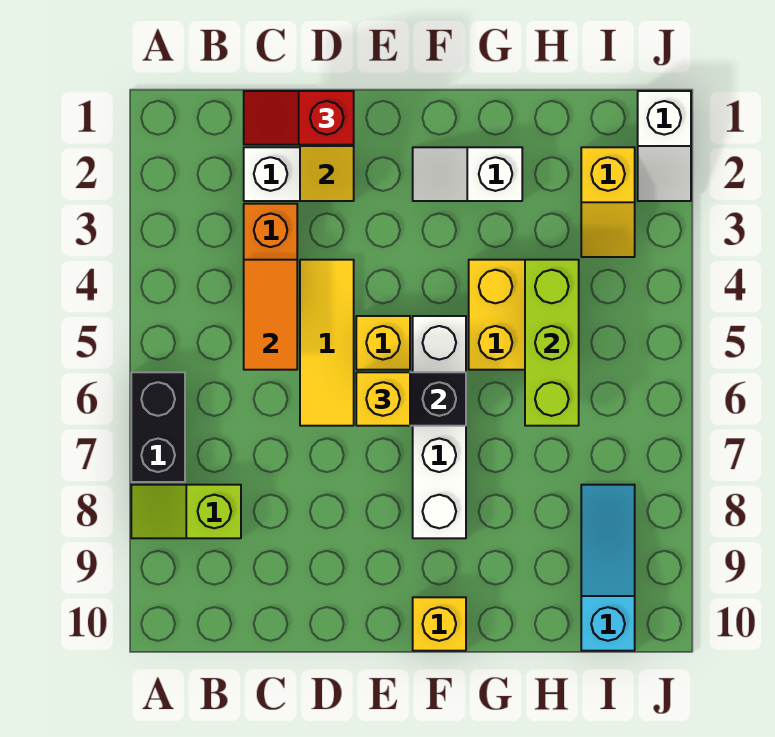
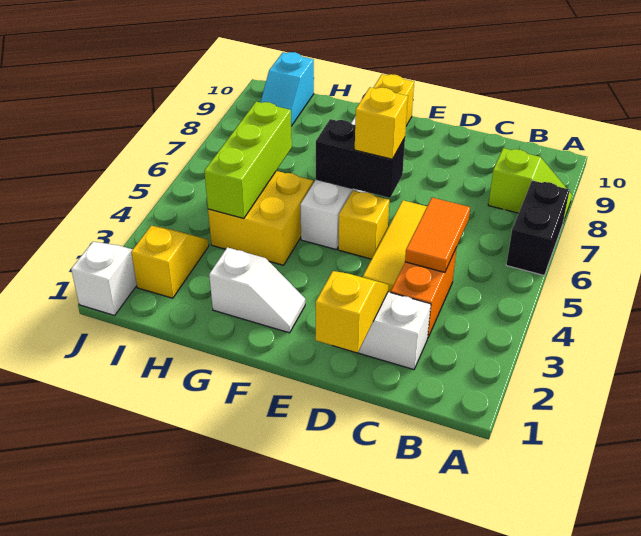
red slope C1:D1 level 3 top D -> none
cyan slope I8:I10 level 1 top 10 -> cyan slope I9:I10 level 1 top 10

